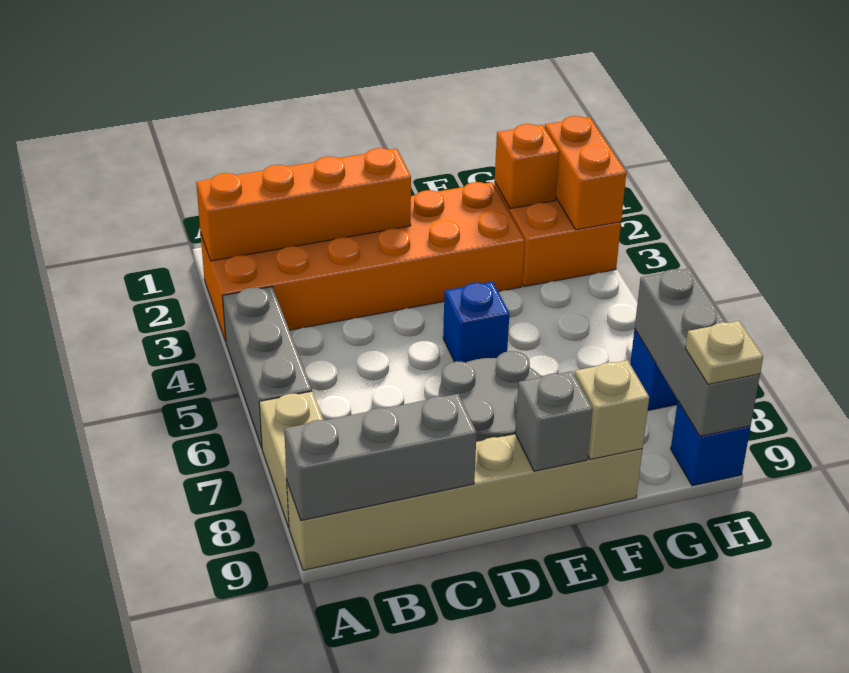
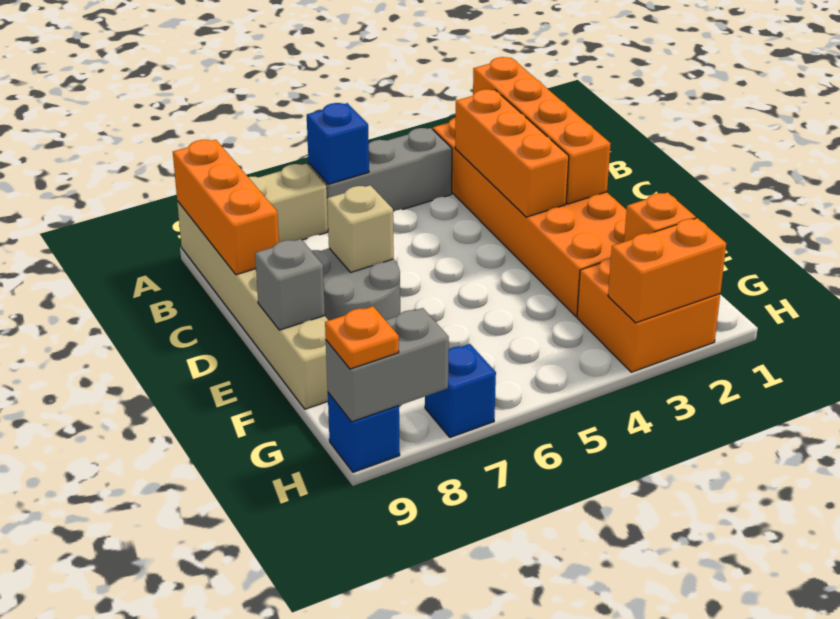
grey brick A9:C9 level 2 -> orange brick A9:C9 level 2
none -> orange brick B3:D3 level 2
blue brick E5 level 1 -> blue brick A6 level 2
tan brick F9 level 2 -> tan brick D7 level 2
grey brick H7:H9 level 2 -> grey brick H8:H9 level 2
tan plate H9 level 3 -> orange plate H9 level 3

